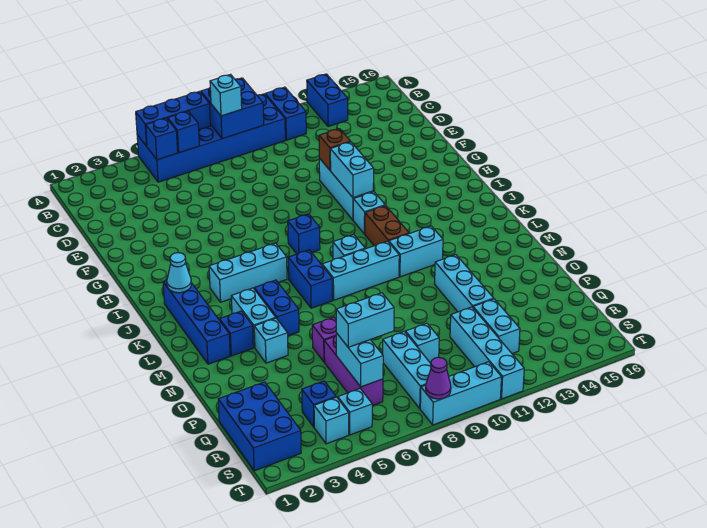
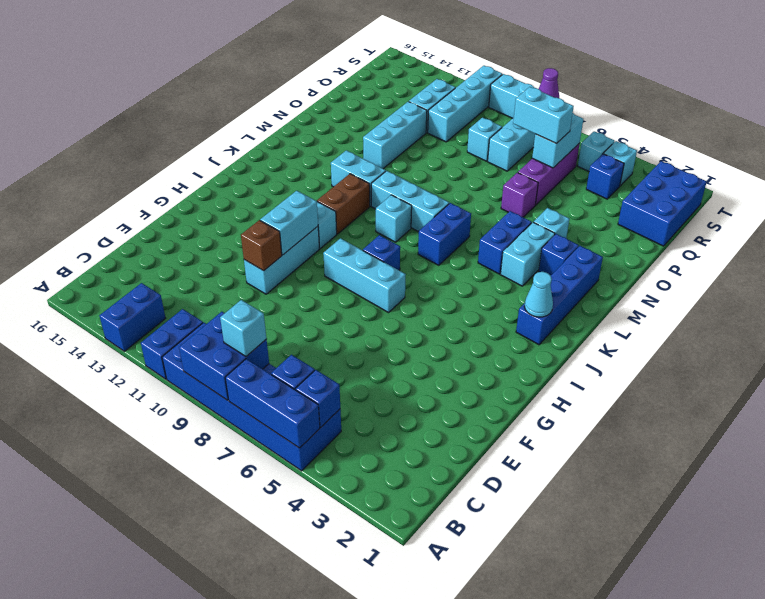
cyan brick J4:J6 level 1 -> cyan brick H7:H9 level 1

